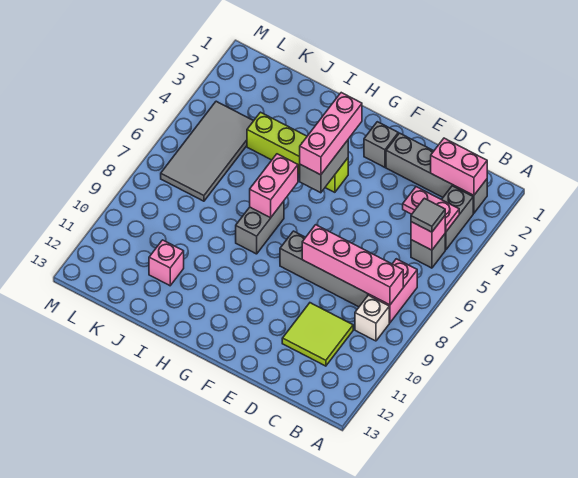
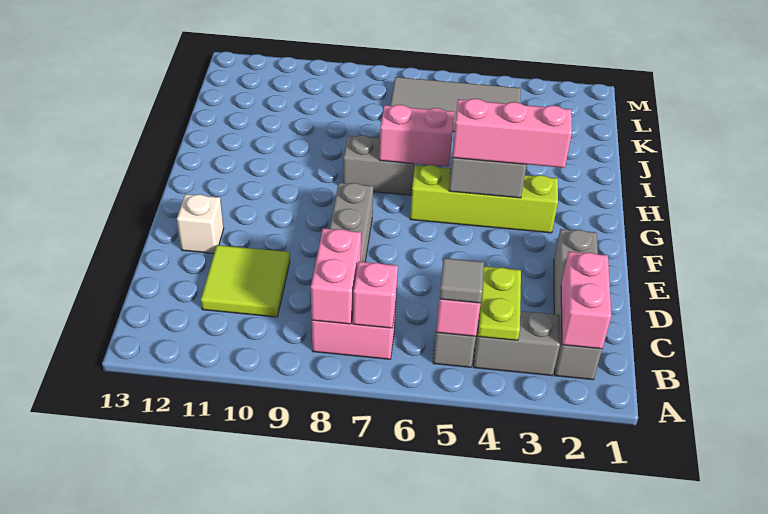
pink plate B4:C4 level 2 -> lime plate B4:C4 level 2
pink brick B8:E8 level 2 -> pink brick B8:C8 level 2
white brick B9 level 1 -> white brick E12 level 1
grey brick F2 level 1 -> none
lime brick G4:J4 level 1 -> lime brick G3:G6 level 1
pink brick J11 level 1 -> pink brick B7 level 2

